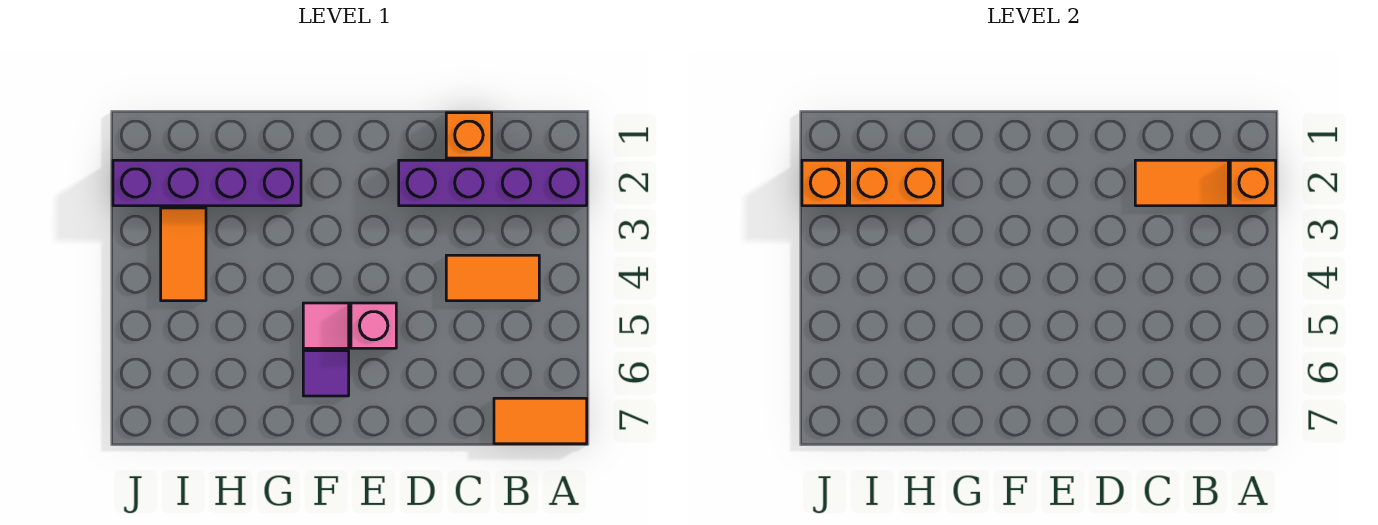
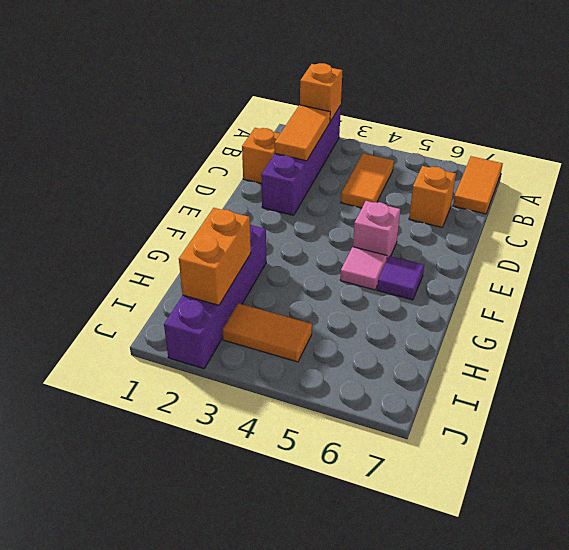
orange brick J2 level 2 -> orange brick C6 level 1

